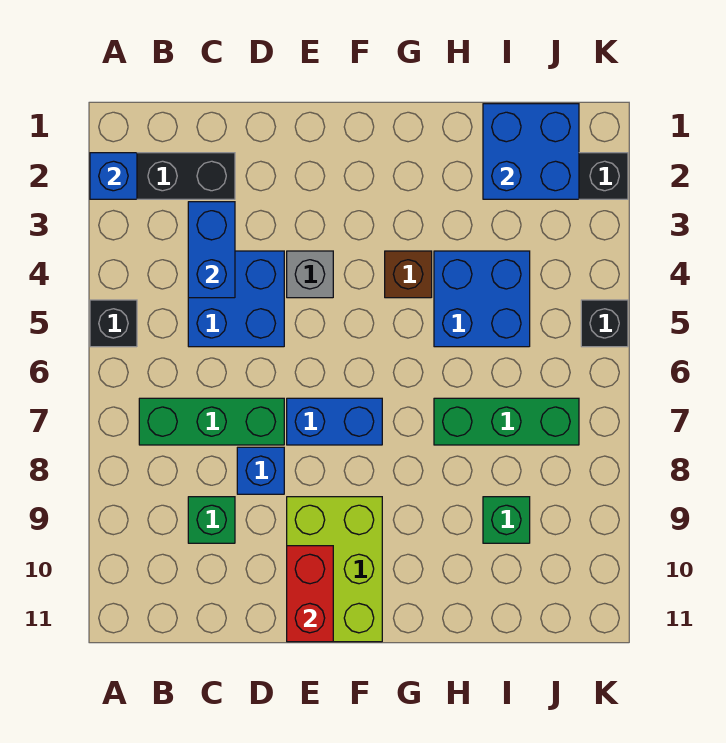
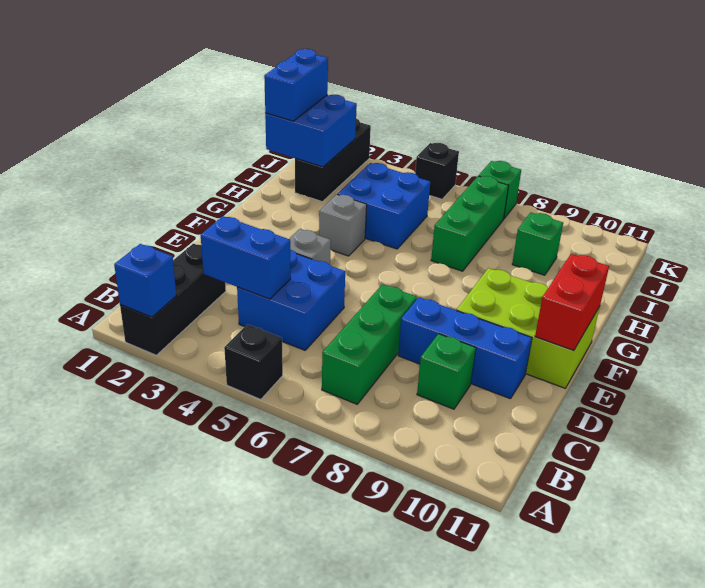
blue brick D8 level 1 -> blue brick D8:D10 level 1
blue brick E7:F7 level 1 -> blue brick I1:J1 level 3
red brick E10:E11 level 2 -> red brick E11:F11 level 2
brown brick G4 level 1 -> grey brick G4 level 1
none -> green brick K7 level 1

